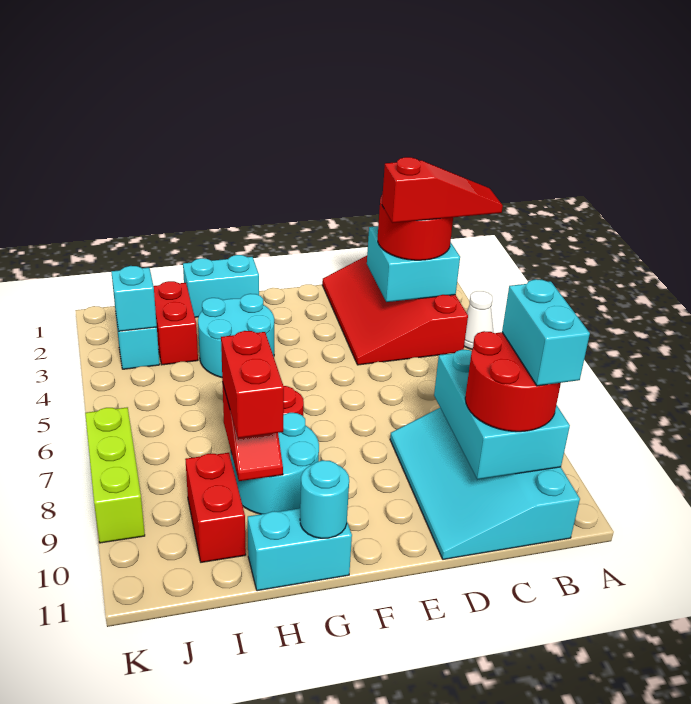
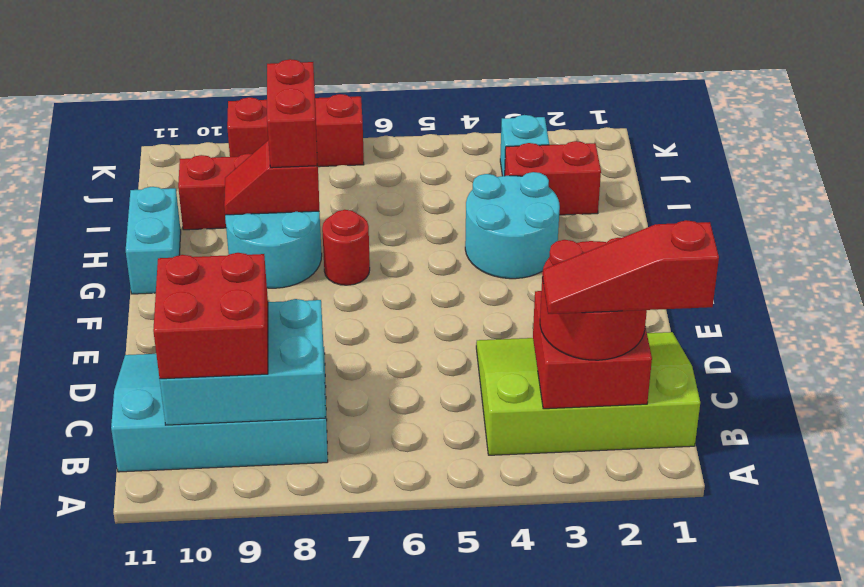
red slope A3:C3 level 4 top C -> red slope B1:B3 level 4 top 1
white cone A4 level 1 -> none
red slope B1:D4 level 1 top B -> lime slope B1:D4 level 1 top B
cyan brick B2:C3 level 2 -> red brick B2:C3 level 2
red round brick B9:C10 level 3 -> red brick B9:C10 level 3
cyan brick B9:B10 level 4 -> none
cyan brick G1:H1 level 1 -> none
cyan round brick G11 level 2 -> none
red brick H8:H9 level 3 -> red brick H8:I8 level 3
cyan brick J3 level 2 -> none
lime brick K7:K9 level 1 -> red brick K7:K9 level 1

